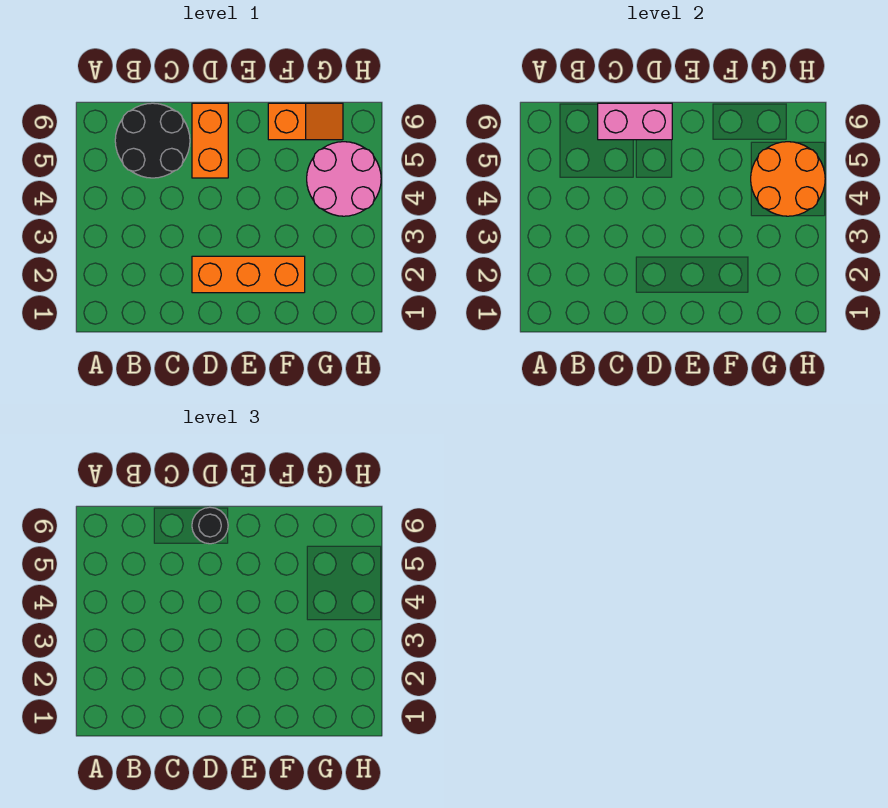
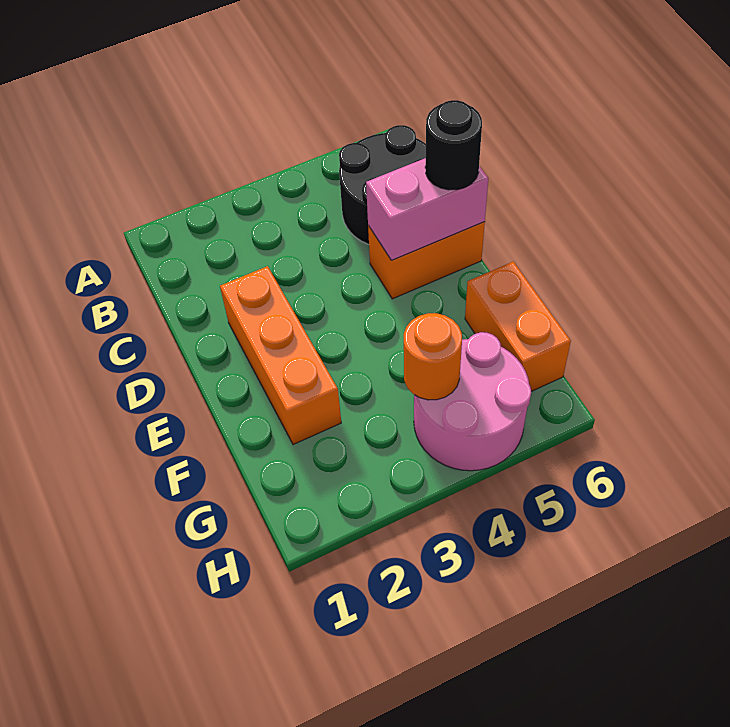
pink brick C6:D6 level 2 -> pink brick D5:D6 level 2
orange slope F6:G6 level 1 top F -> orange brick F6:G6 level 1
orange round brick G4:H5 level 2 -> orange round brick G4 level 2

